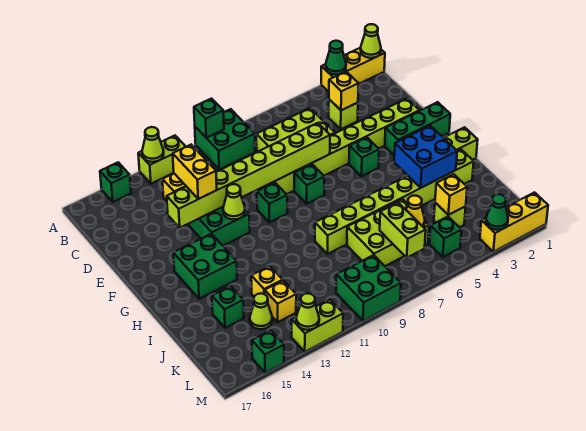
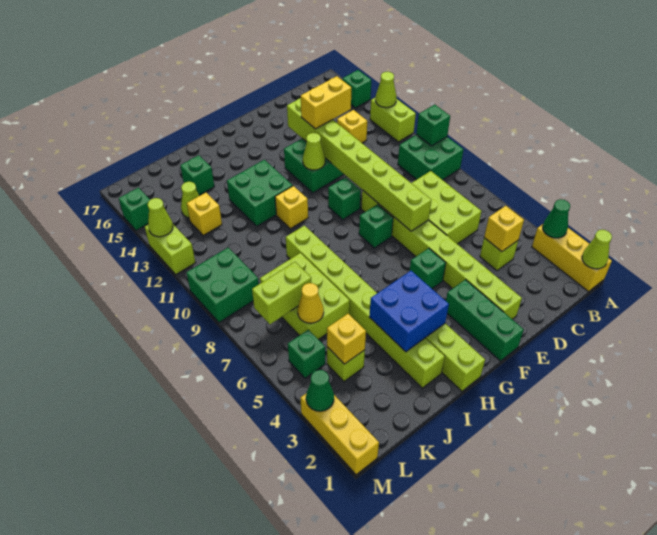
green brick G14:H15 level 1 -> green brick H12:I13 level 1
yellow brick J13 level 1 -> yellow brick H11 level 1

